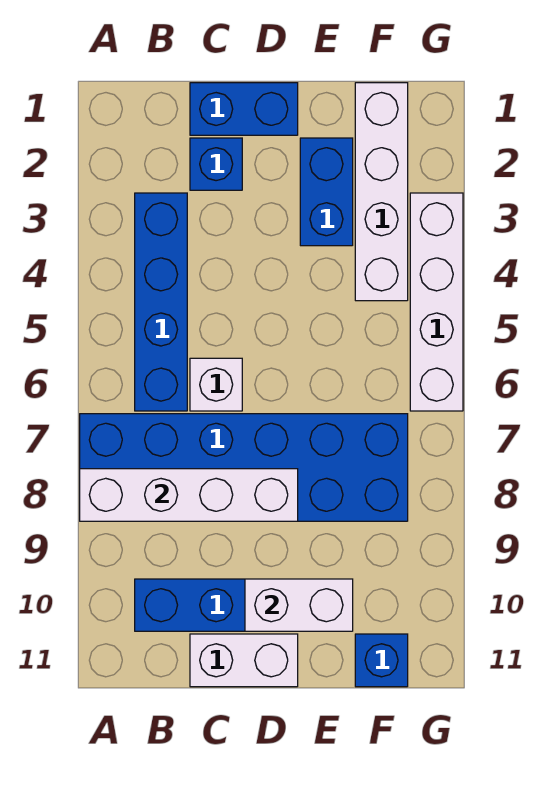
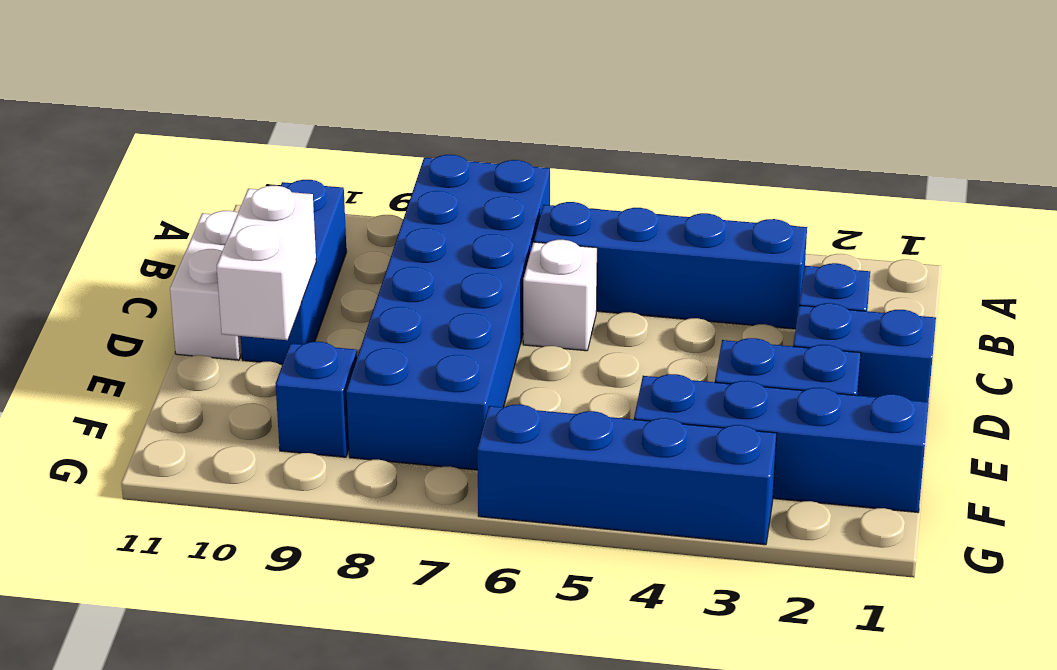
white brick A8:D8 level 2 -> none
blue brick C1:D1 level 1 -> blue brick D1:D2 level 1
white brick F1:F4 level 1 -> blue brick F1:F4 level 1
blue brick F11 level 1 -> blue brick F9 level 1
white brick G3:G6 level 1 -> blue brick G3:G6 level 1

